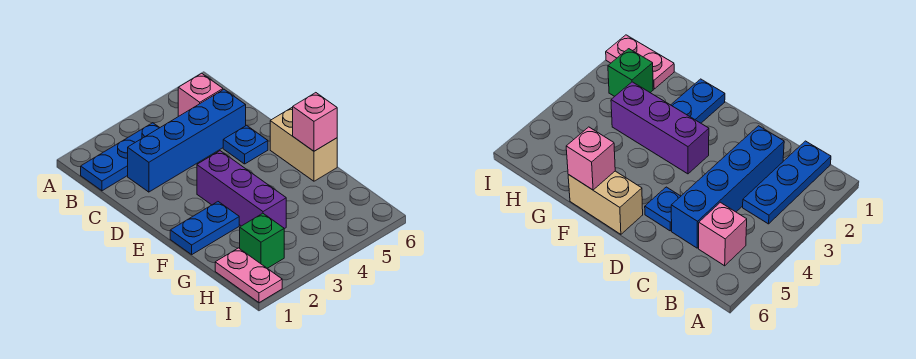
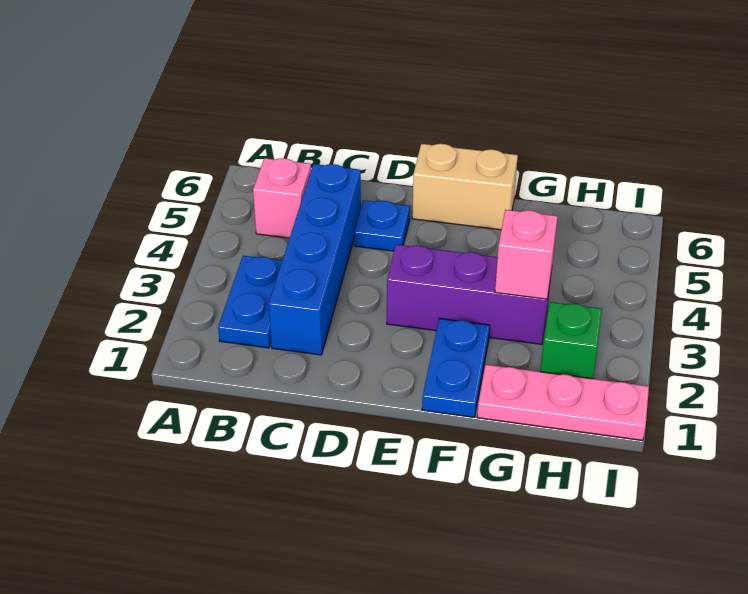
blue plate B1:B3 level 1 -> blue plate B2:B3 level 1
pink brick F6 level 2 -> pink brick G3 level 2
pink plate H1:I1 level 1 -> pink plate G1:I1 level 1

